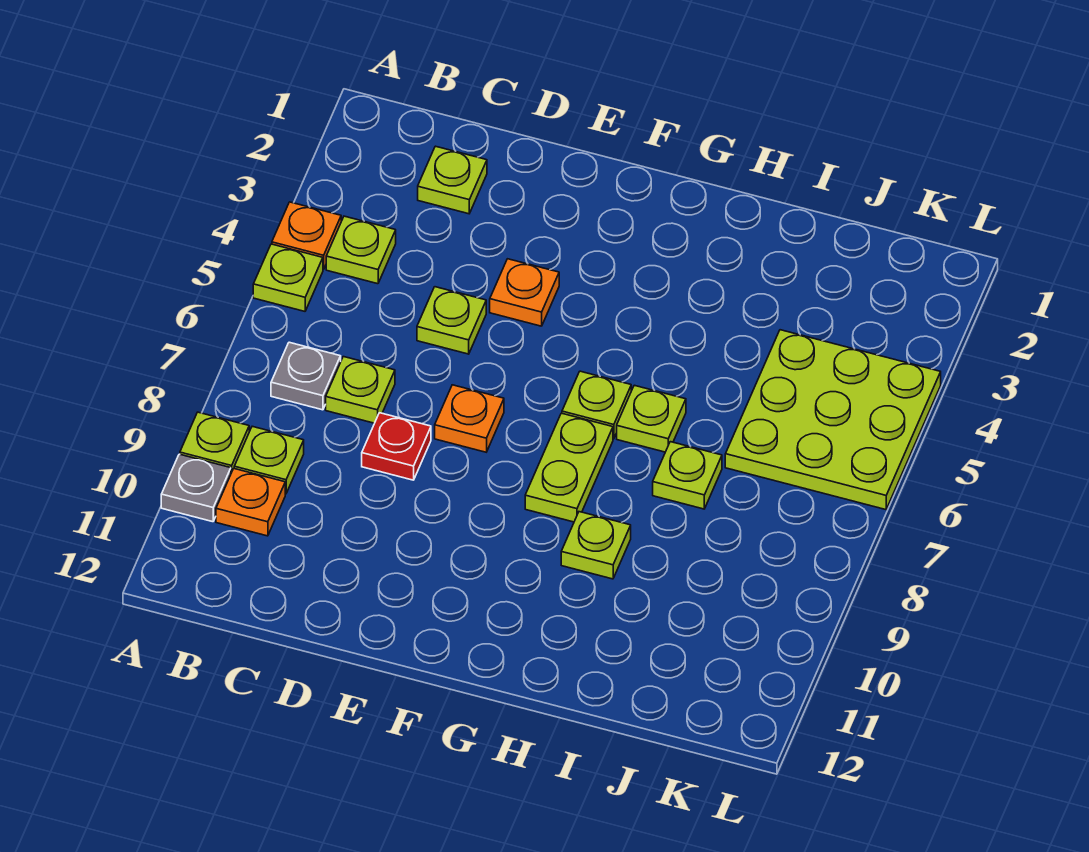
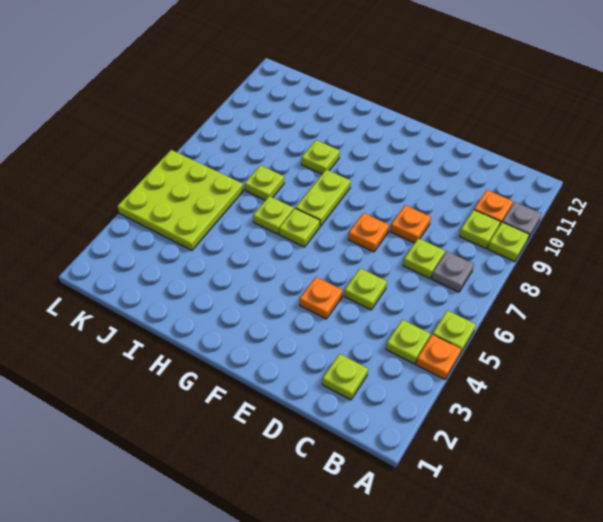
red plate D8 level 1 -> orange plate D8 level 1

